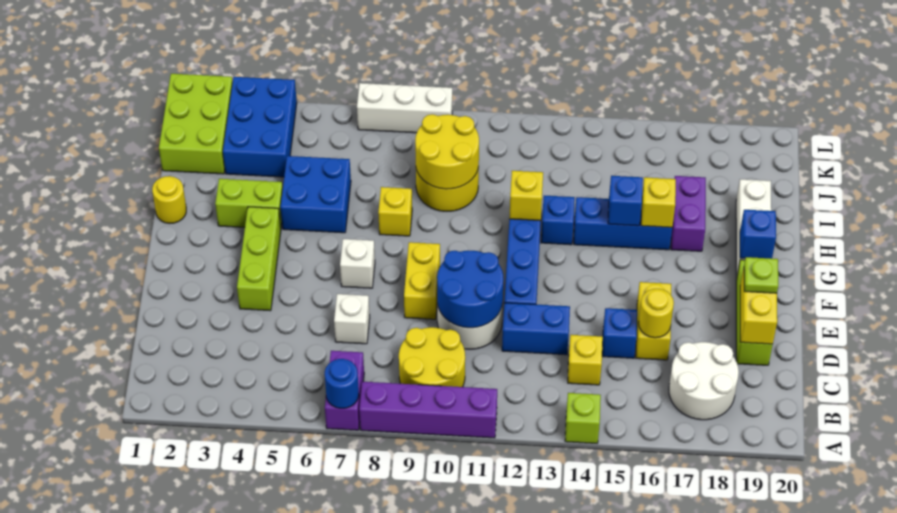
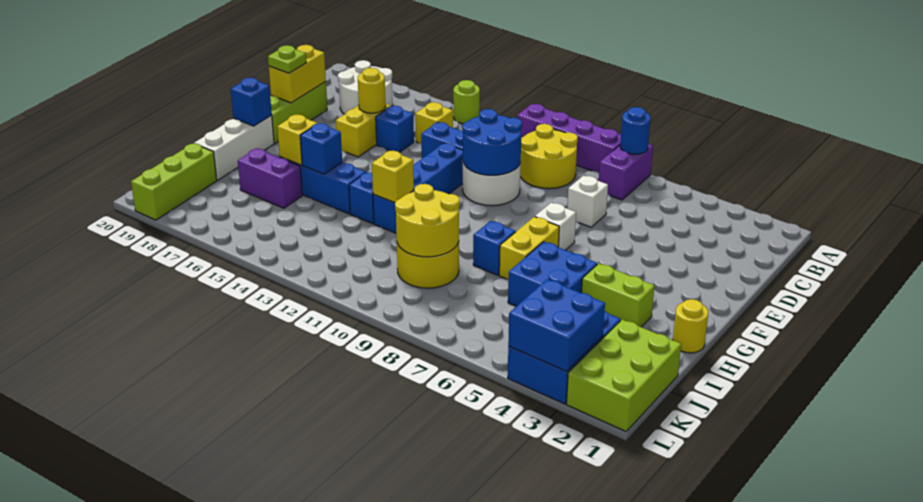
lime brick A14 level 1 -> lime round brick A14 level 1
lime brick E4:G4 level 1 -> lime brick J19:L19 level 1
yellow brick E9:F9 level 1 -> yellow brick G7:H7 level 1
yellow brick H8 level 1 -> blue brick H8 level 1
purple brick H17:I17 level 1 -> purple brick I16:I17 level 1
none -> blue brick K3:L4 level 2
white brick L7:L9 level 1 -> none

